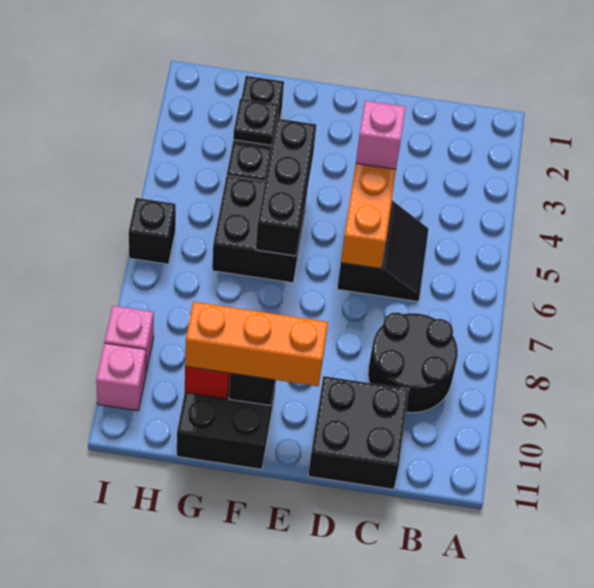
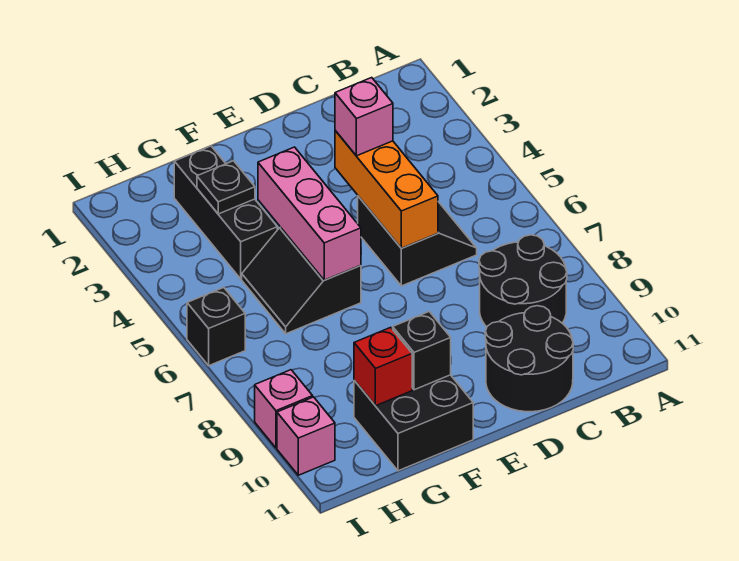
black brick C10:D11 level 1 -> black round brick C10:D11 level 1
orange brick E10:G10 level 3 -> none
black brick F4:F6 level 2 -> pink brick F4:F6 level 2
black brick F5:G6 level 1 -> black slope F5:G6 level 1 top F

